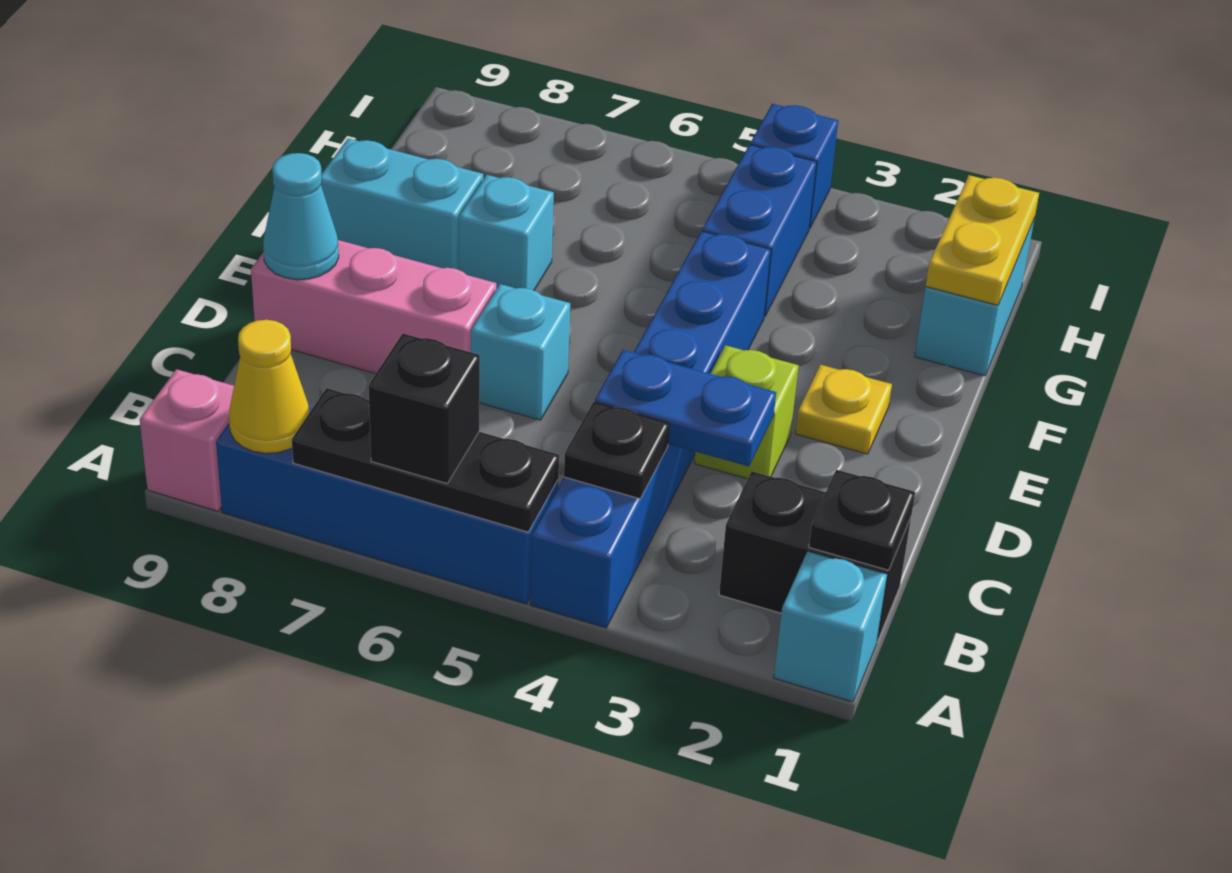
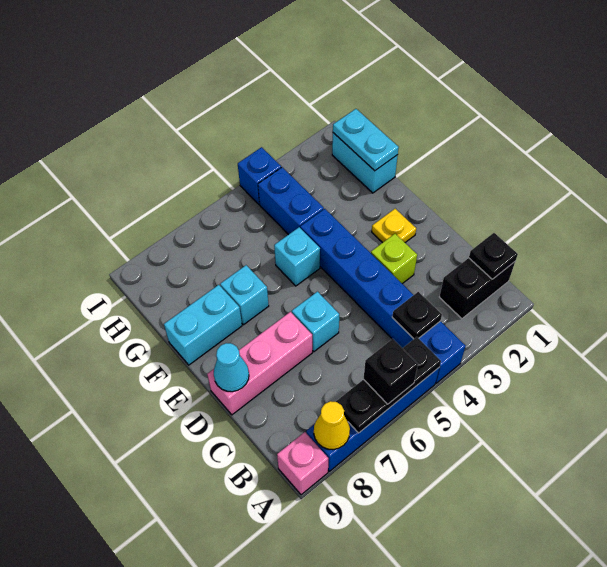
cyan brick A1 level 1 -> cyan brick F5 level 1
blue plate C3:C4 level 2 -> none
yellow plate G1:H1 level 2 -> cyan plate G1:H1 level 2

